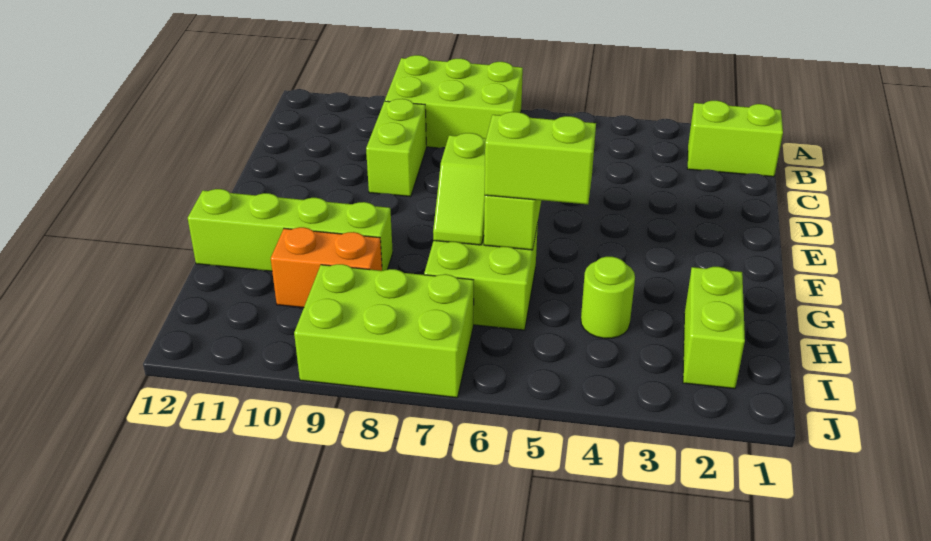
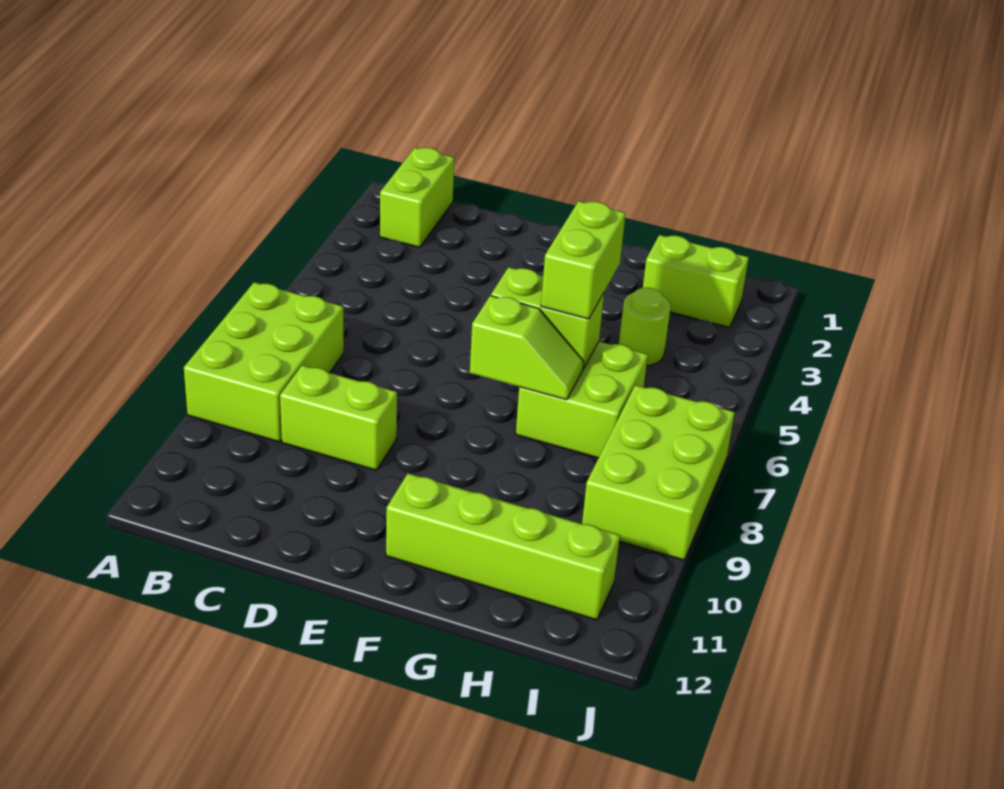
lime brick G9:G12 level 1 -> lime brick F11:I11 level 1
orange brick H9:H10 level 1 -> none

